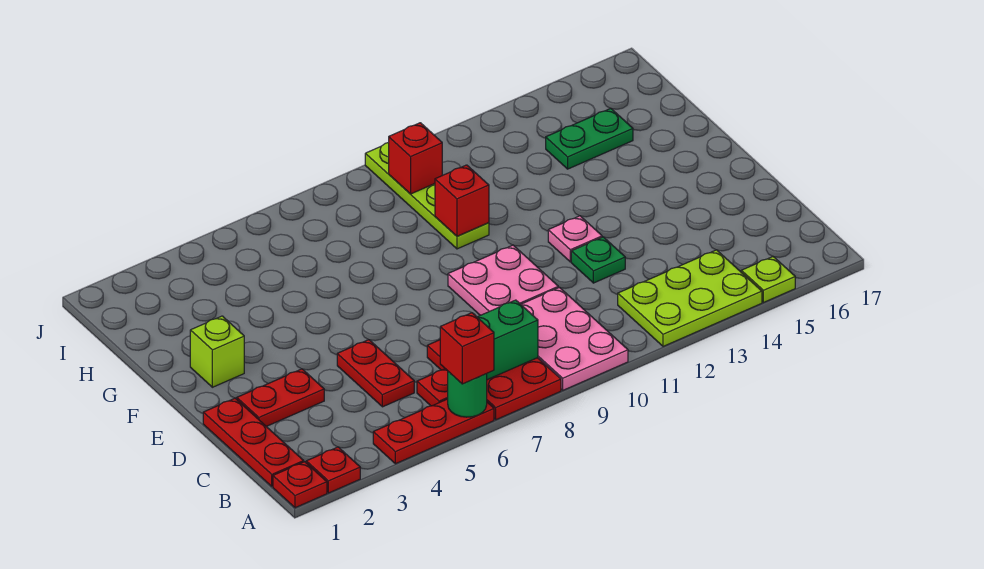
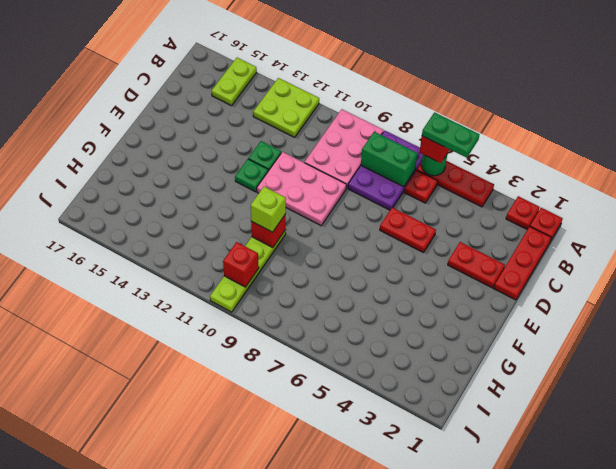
red plate A7:C8 level 1 -> purple plate A7:C8 level 1
lime plate A12:B14 level 1 -> lime plate A12:B13 level 1
lime plate A15 level 1 -> lime plate A15:B15 level 1
red plate C5:D5 level 1 -> red plate D5:D6 level 1
pink plate D9:E10 level 1 -> pink plate D9:E11 level 1
pink plate E12 level 1 -> green plate E12 level 1
lime brick F2 level 1 -> lime brick G10 level 3
green plate H14:H15 level 1 -> green plate A5:A6 level 4

